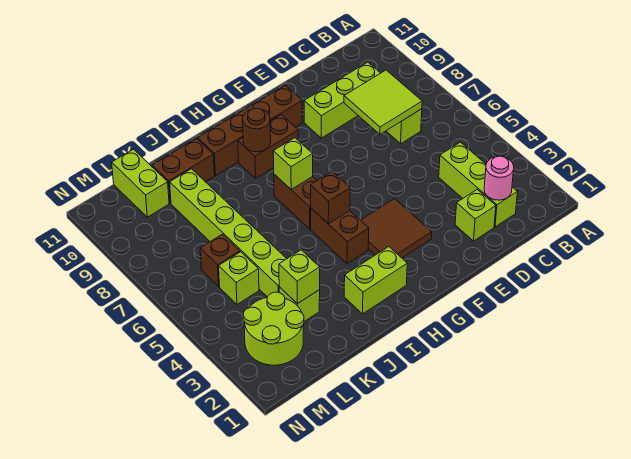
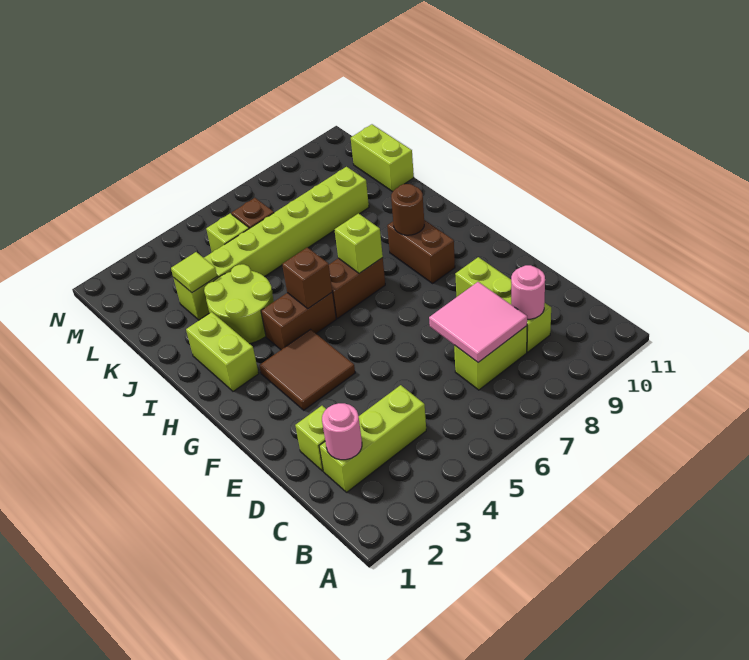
lime tile C7:D8 level 2 -> pink tile C7:D8 level 2
none -> pink round brick C9 level 2
brown brick F10:I10 level 1 -> none
brown brick J10:K10 level 1 -> none
lime brick K3 level 2 -> lime tile K3 level 2
lime round brick L2:M3 level 1 -> lime round brick I3:J4 level 1
lime brick L10:L11 level 1 -> lime brick K11:L11 level 1

